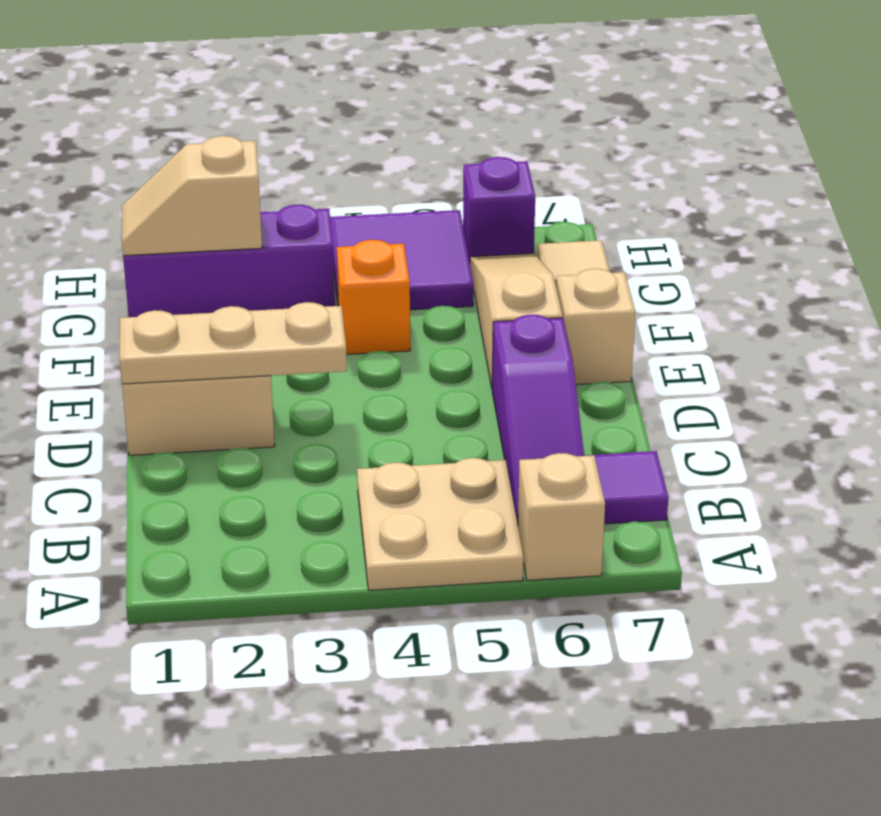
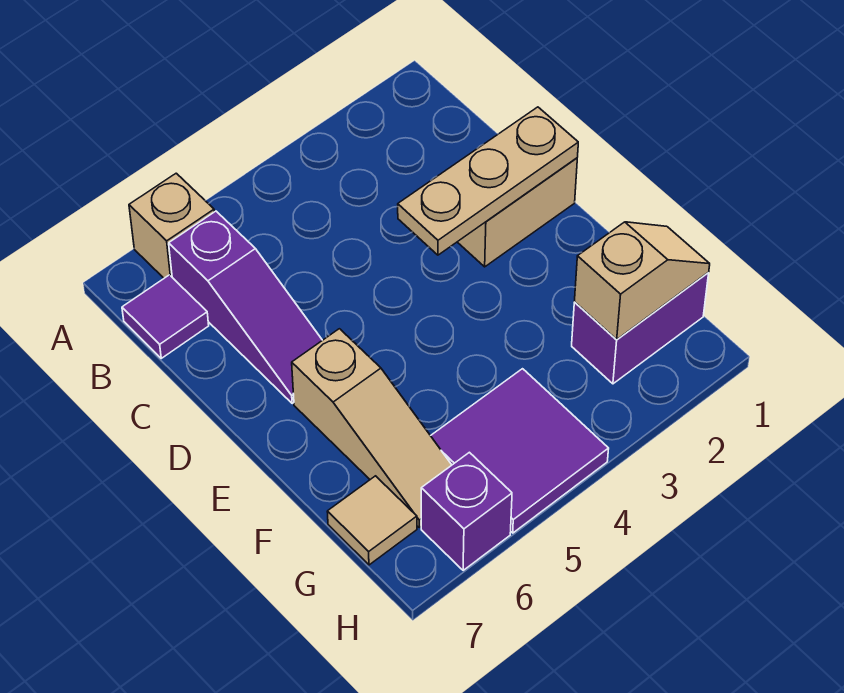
tan plate A4:B5 level 1 -> none
purple slope B6:D6 level 1 top D -> purple slope B6:D6 level 1 top B
tan brick E7 level 1 -> none
orange brick F4 level 1 -> none
purple brick G1:G3 level 1 -> purple brick G1:G2 level 1

